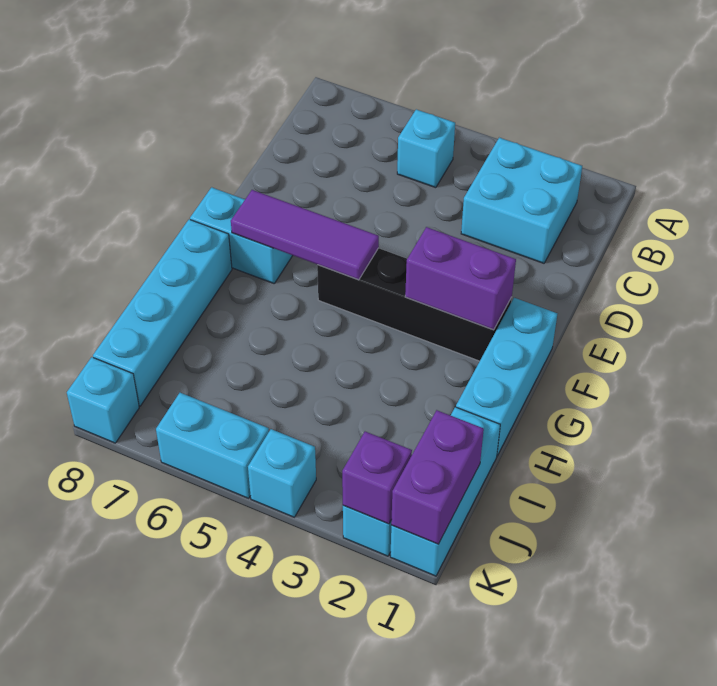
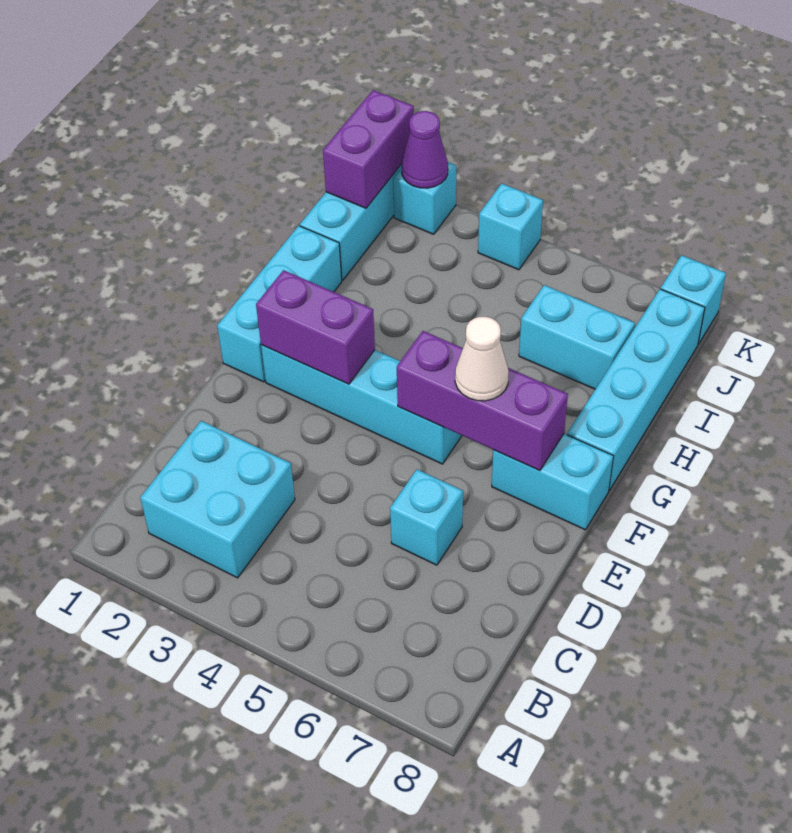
cyan brick B5 level 1 -> cyan brick D6 level 1
black brick F2:F5 level 1 -> cyan brick F2:F5 level 1
purple tile F5:F7 level 2 -> purple brick F5:F7 level 2
none -> white cone F6 level 3
purple brick K2 level 2 -> purple cone K2 level 2
cyan brick K5:K6 level 1 -> cyan brick I6:I7 level 1

